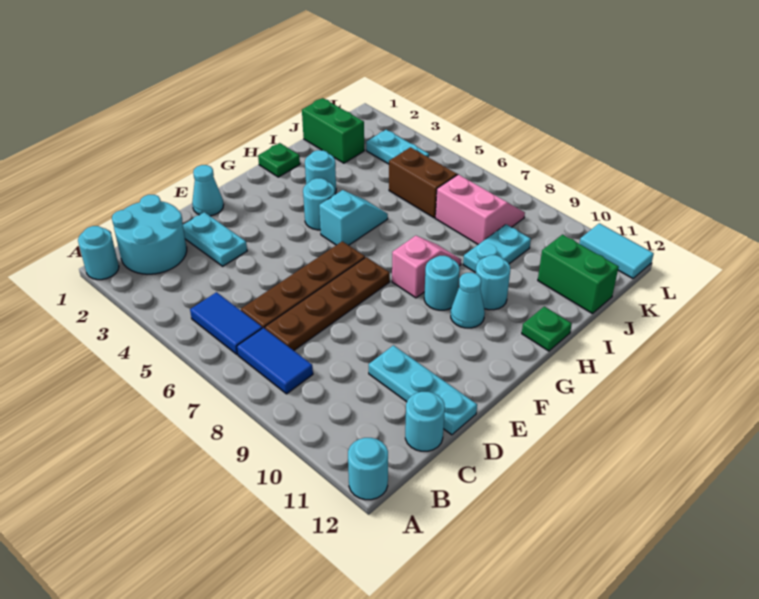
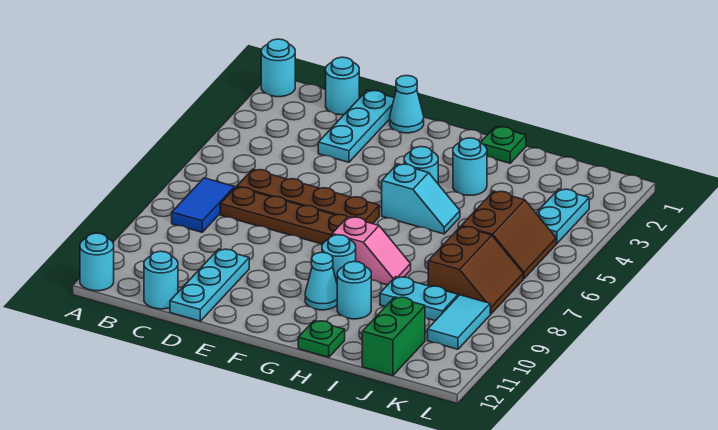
cyan round brick B1:C2 level 1 -> cyan round brick C1 level 1
blue tile B5:B6 level 1 -> none
cyan plate D2:D3 level 1 -> cyan plate D1:D3 level 1
green brick J1:J2 level 1 -> none
pink slope J7:K8 level 1 top J -> brown slope J7:K8 level 1 top J
cyan tile L11:L12 level 1 -> cyan tile K9:K10 level 1

